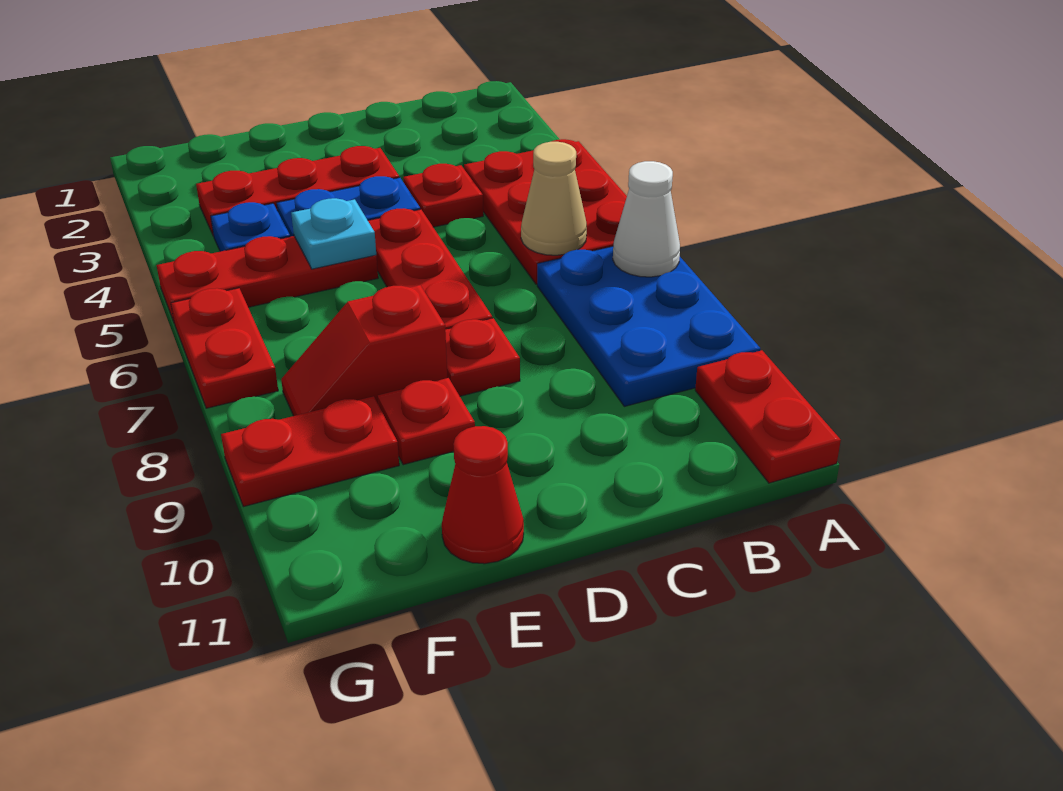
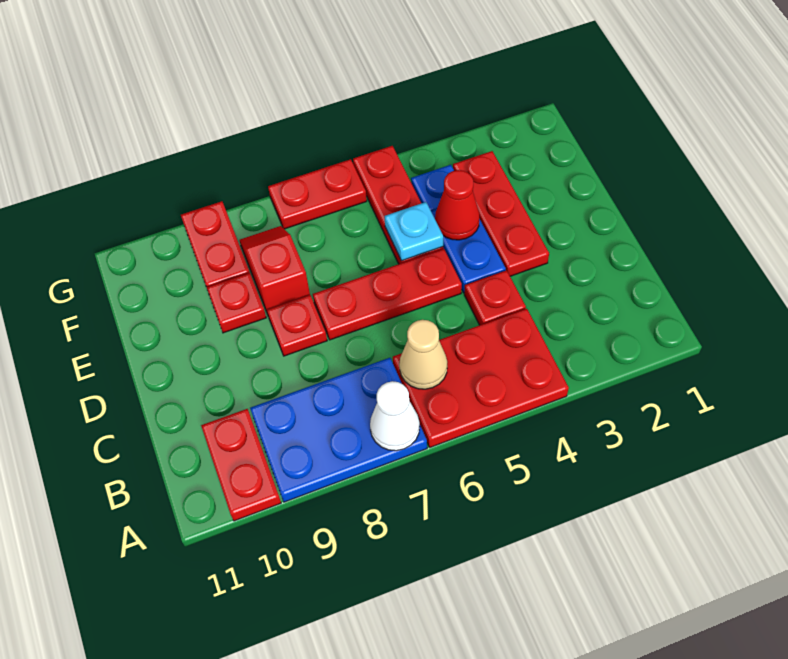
red plate A10:A11 level 1 -> red plate A10:B10 level 1
red cone E11 level 1 -> red cone E4 level 2

